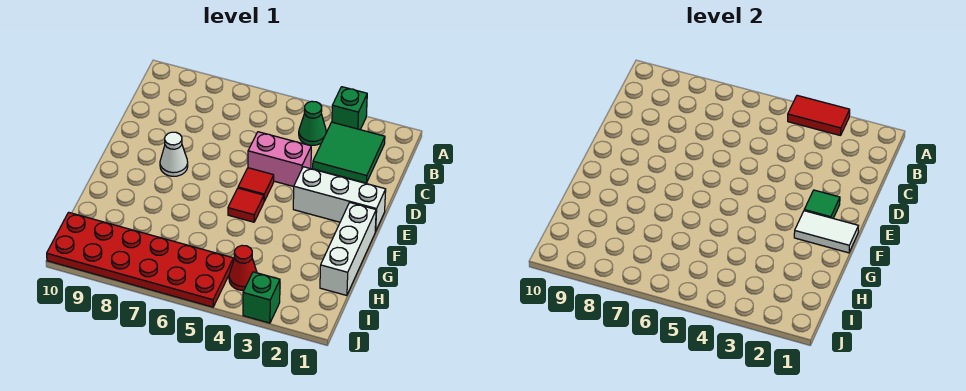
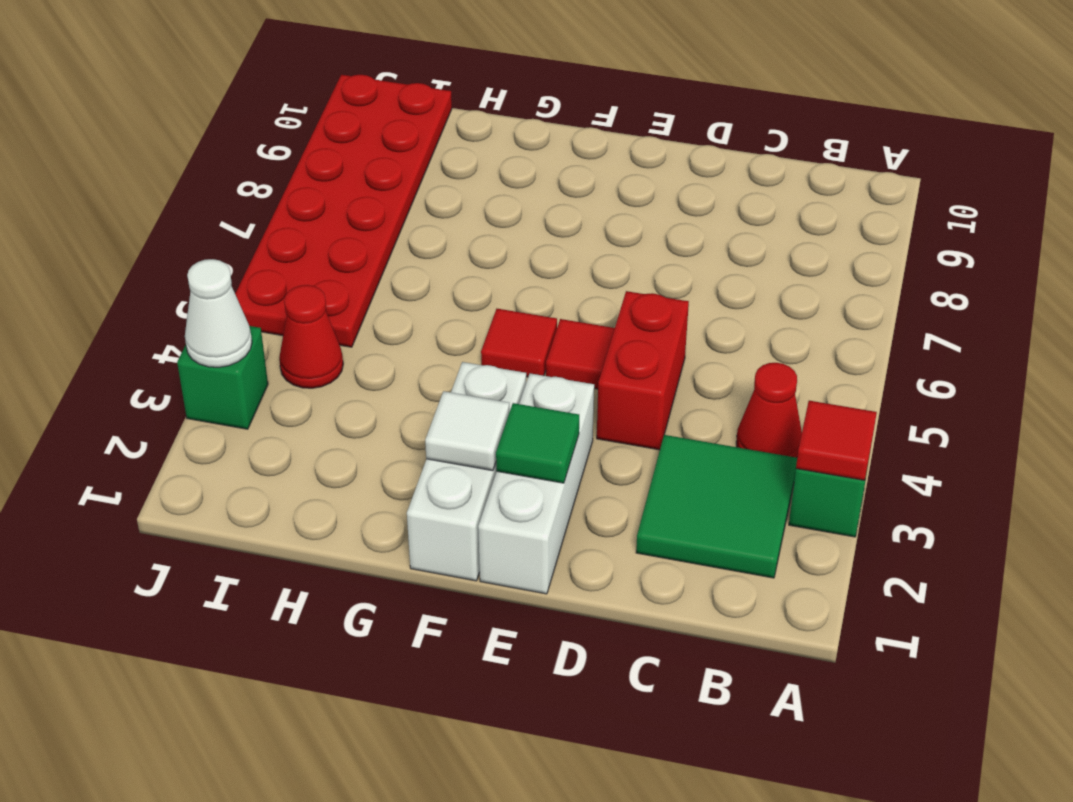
red tile A3:A4 level 2 -> red tile A3 level 2
green cone B4 level 1 -> red cone B4 level 1
pink brick D4:D5 level 1 -> red brick D4:D5 level 1
white cone E8 level 1 -> white cone J3 level 2
white brick F1:H1 level 1 -> white brick F1:F3 level 1
white tile F1:F2 level 2 -> white tile F2 level 2

